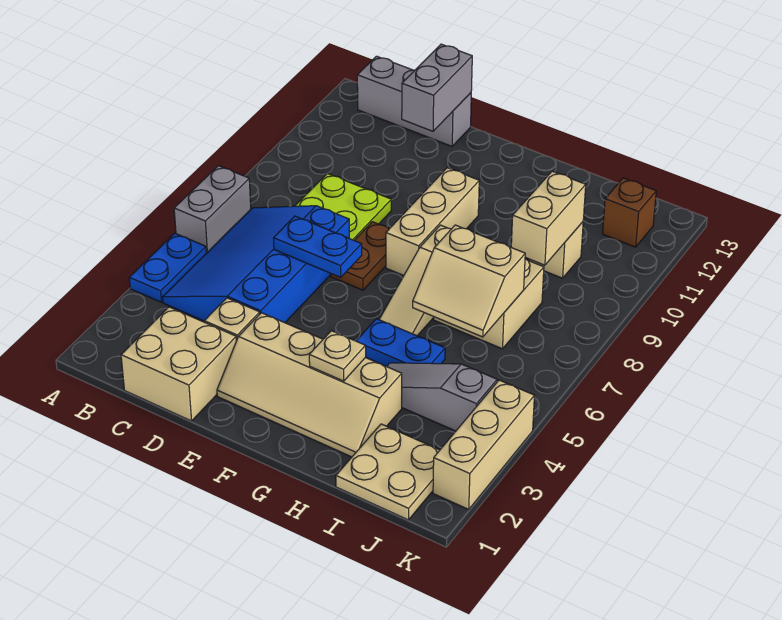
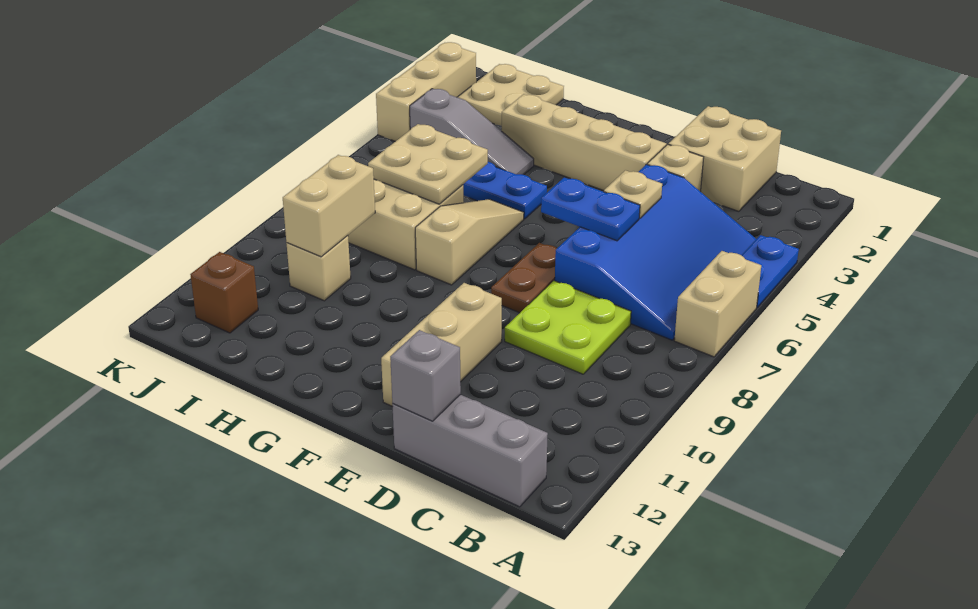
grey brick A6:A7 level 1 -> tan brick A6:A7 level 1
grey brick D12:D13 level 2 -> grey brick D13 level 2
tan brick F8:F10 level 1 -> tan brick E10:E12 level 1
tan plate G3 level 2 -> tan plate D5 level 2
tan slope H6:I7 level 2 top 7 -> tan plate H6:I7 level 2

